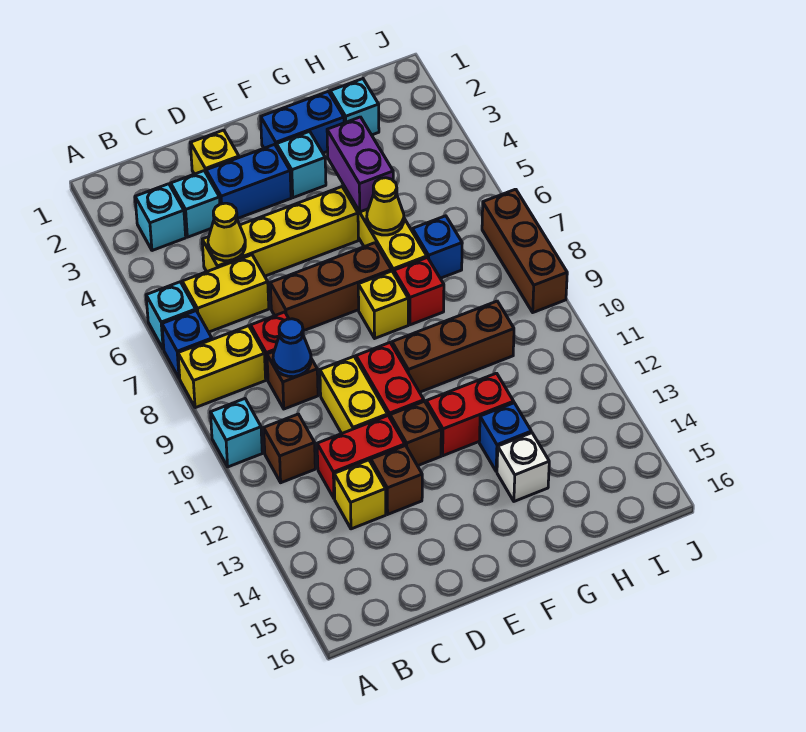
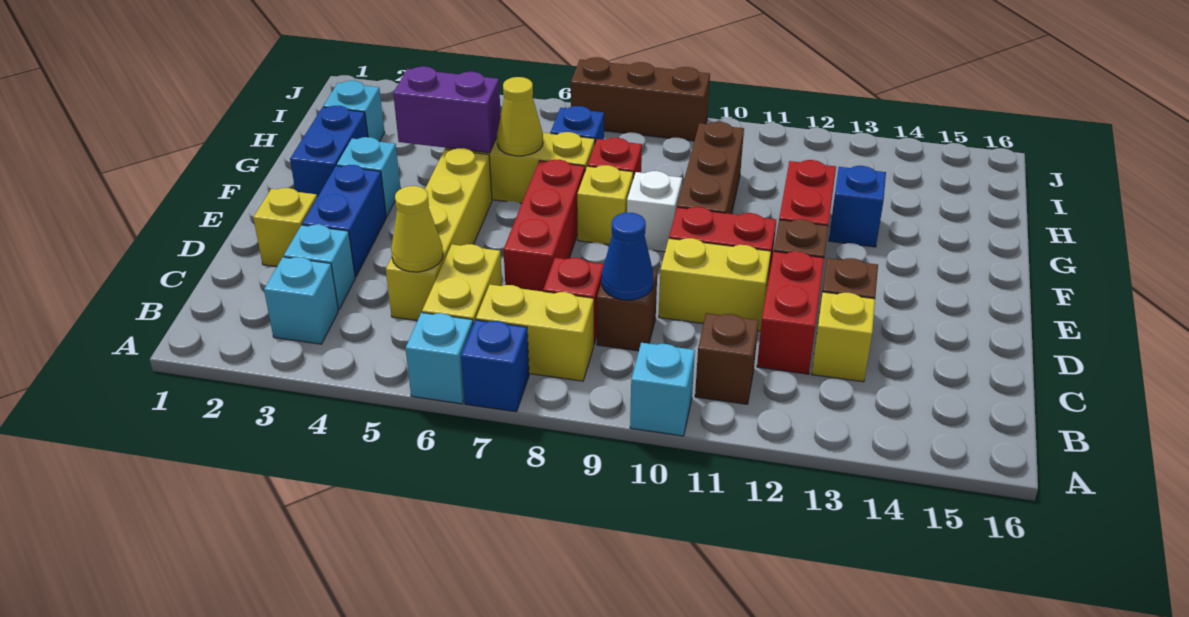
yellow brick A8:B8 level 1 -> yellow brick B7:B8 level 1
brown brick D7:F7 level 1 -> red brick D7:F7 level 1
white brick G14 level 1 -> white brick F9 level 1

